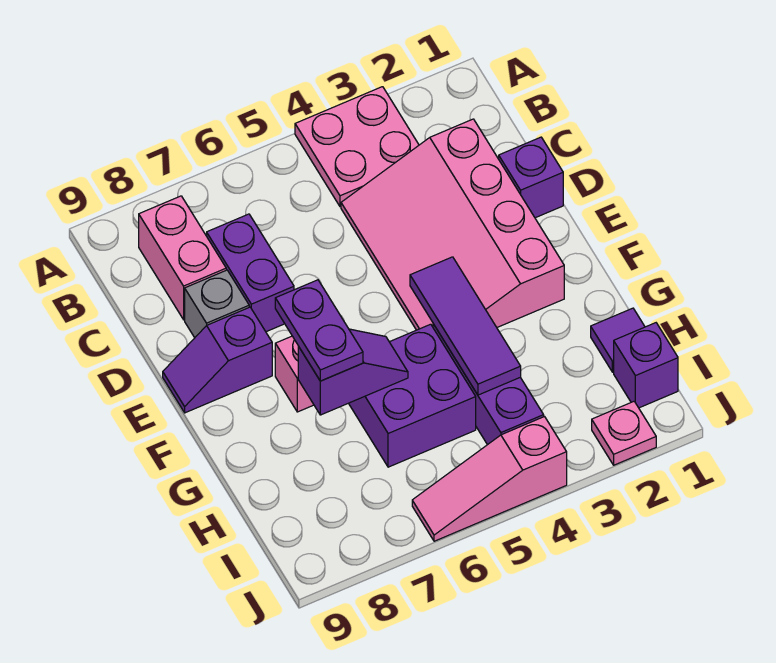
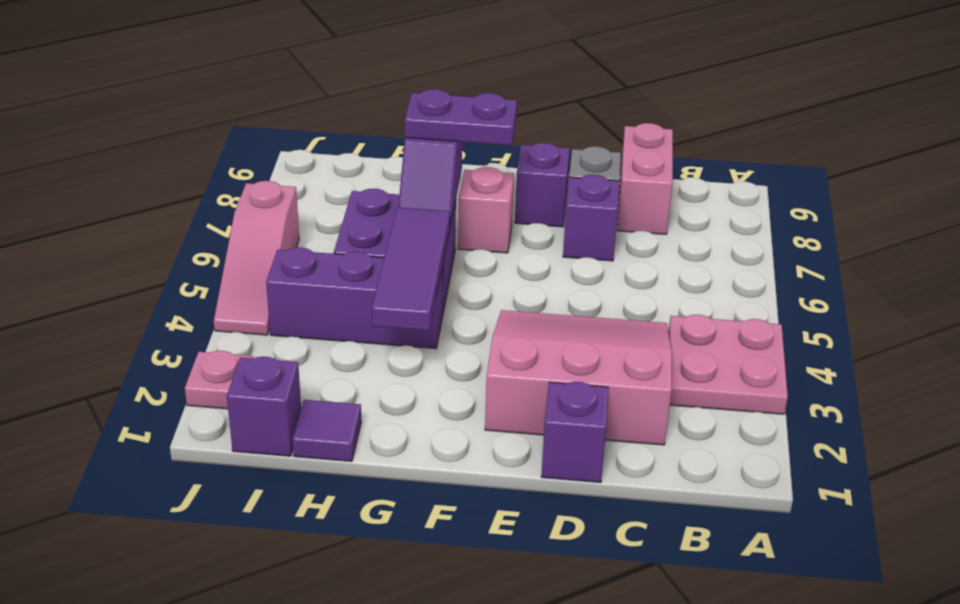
pink brick B8:C8 level 1 -> pink brick C8:C9 level 1
pink slope C2:F4 level 1 top 2 -> pink slope C2:E4 level 1 top 2
purple brick C7:D7 level 1 -> purple brick D7 level 1
purple tile F4:H4 level 2 -> purple tile G3:G5 level 2
pink slope J4:J6 level 1 top 4 -> pink slope J4:J6 level 1 top 6

